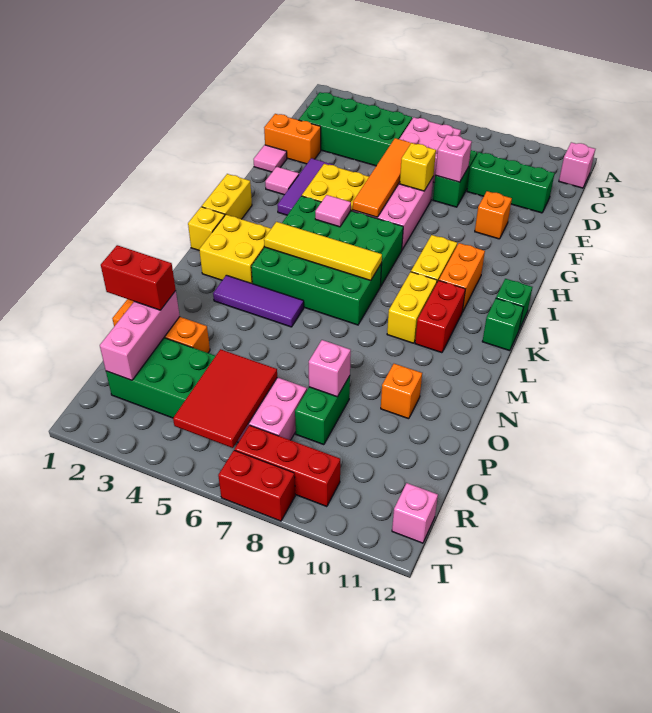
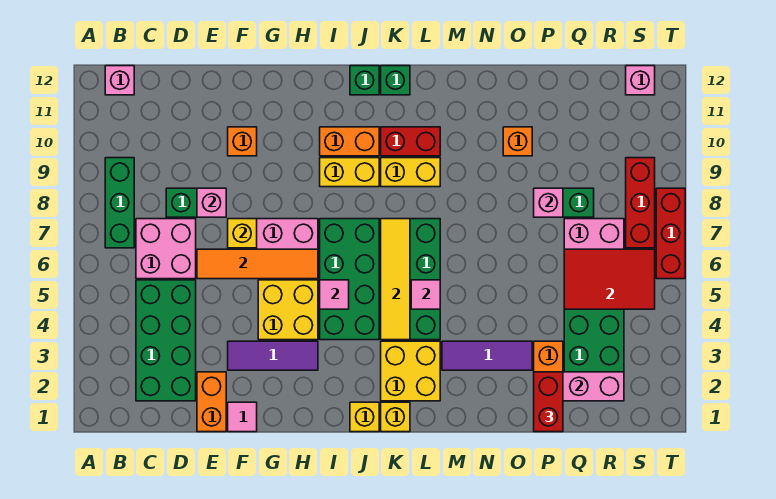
green brick D9:D11 level 1 -> green brick B7:B9 level 1
pink tile G2 level 1 -> pink tile L5 level 2
yellow brick I1:J1 level 1 -> yellow brick J1 level 1
purple tile M3:M5 level 1 -> purple tile M3:O3 level 1
red brick T7:T8 level 1 -> red brick T6:T8 level 1

